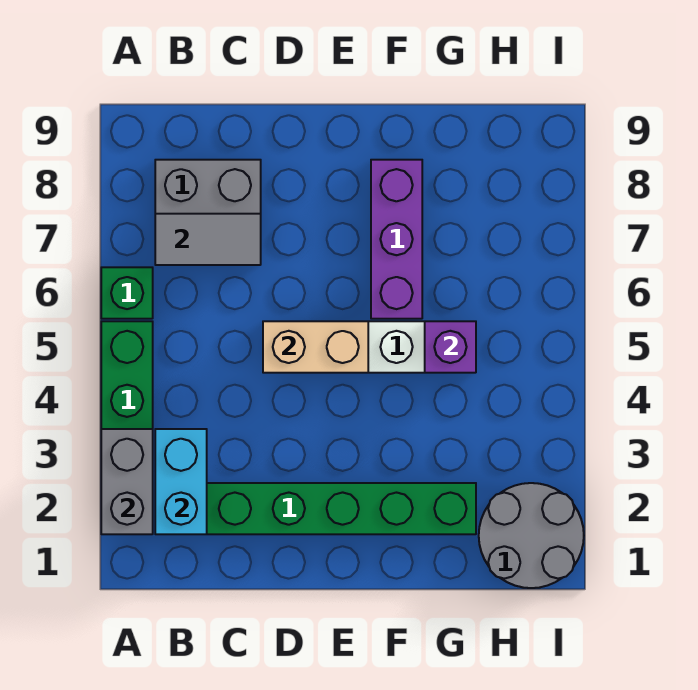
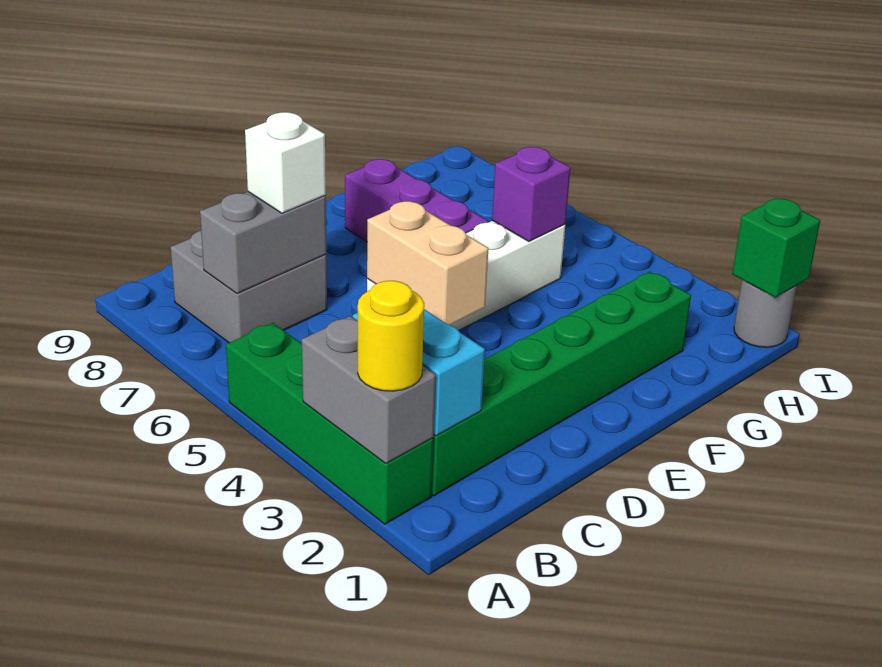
none -> yellow round brick A2 level 3
green brick A6 level 1 -> green brick I1 level 2
grey tile B7:C7 level 2 -> grey brick B7:C7 level 2
none -> white brick C7 level 3
tan brick D5:E5 level 2 -> tan brick D4:D5 level 2
grey round brick H1:I2 level 1 -> grey round brick I1 level 1

